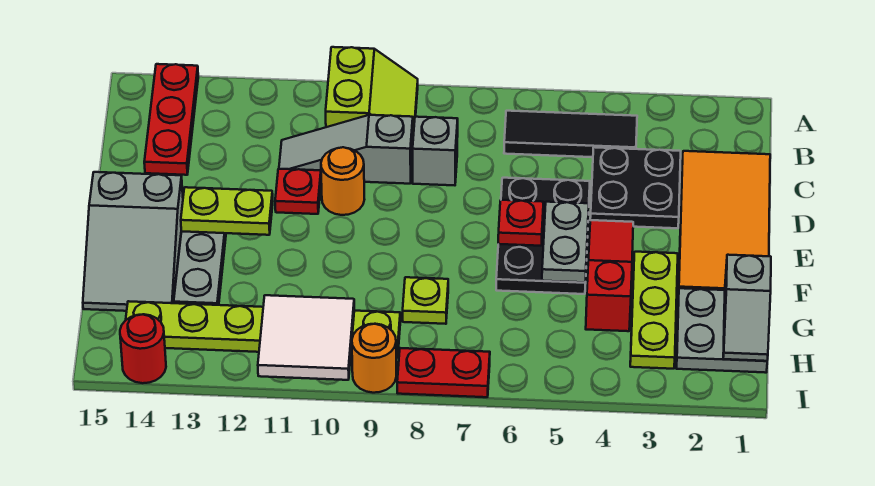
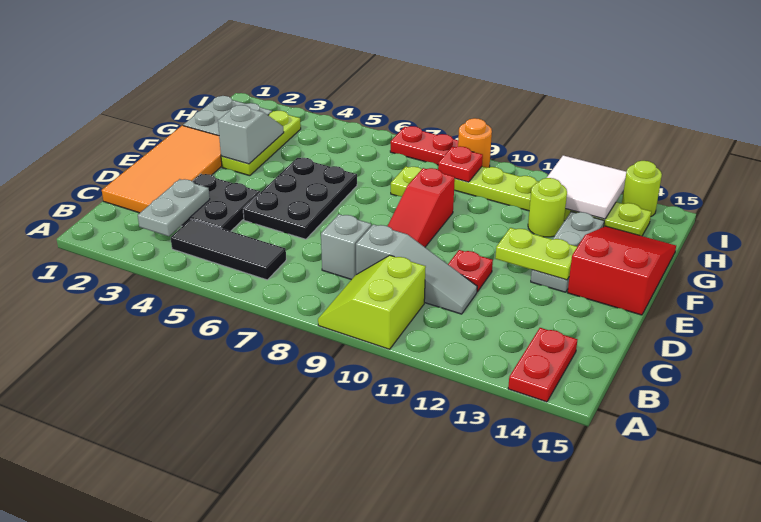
red plate A14:C14 level 1 -> red plate A14:B14 level 1
orange round brick D10 level 1 -> none
red slope E4:G4 level 1 top G -> red slope D9:F9 level 1 top F
grey plate E5:F5 level 2 -> grey plate B3:C3 level 2
red plate E6 level 2 -> red plate H9 level 2
grey slope E14:G15 level 1 top E -> red slope E14:G15 level 1 top E
grey slope G1:H1 level 2 top G -> grey slope F3:G3 level 2 top F
none -> lime round brick G12 level 1
white tile H10:I11 level 2 -> white tile H12:I13 level 2
red round brick I14 level 1 -> lime round brick I14 level 1

